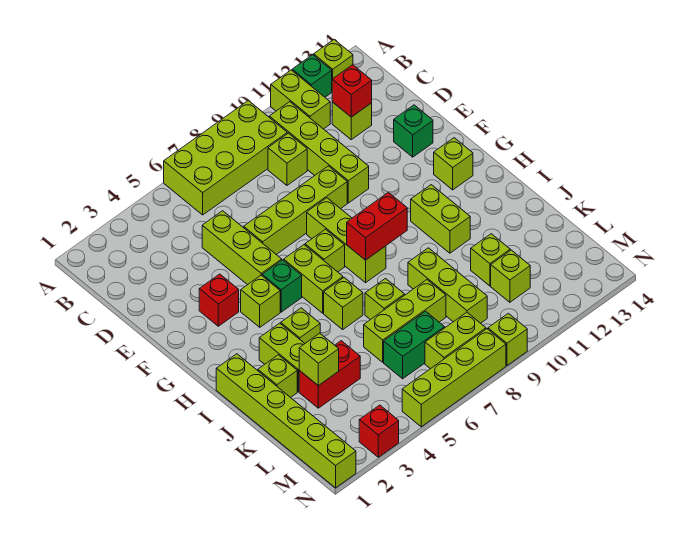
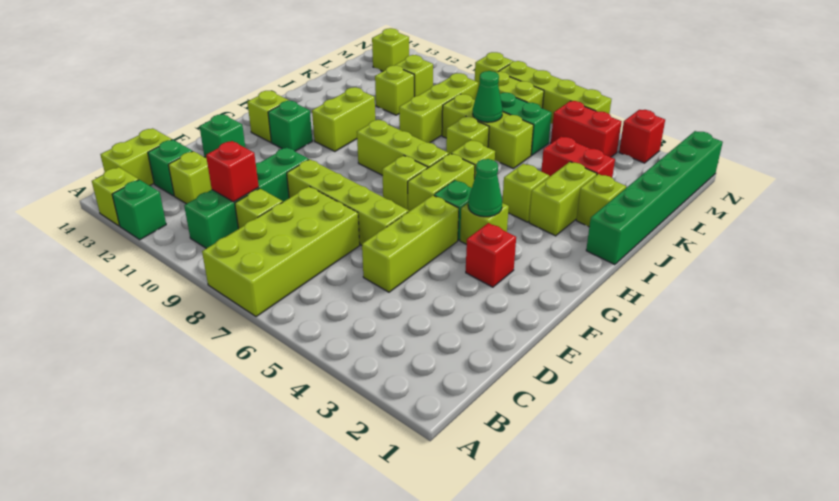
lime brick A6:B9 level 1 -> lime brick A7:D8 level 1
lime brick A11:B11 level 1 -> lime brick B14:C14 level 1
lime brick B10:E10 level 1 -> green brick B10:E10 level 1
red brick C12 level 2 -> red brick C10 level 2
none -> green brick C13 level 1
lime brick F8:H8 level 1 -> lime brick H7:H9 level 1
none -> green cone G4 level 2
none -> green brick G12 level 1
red brick H8:H9 level 2 -> red brick M4:M5 level 1
lime brick I1:N1 level 1 -> green brick I1:N1 level 1
lime brick K3 level 2 -> lime brick M13 level 1
none -> green cone K7 level 2

